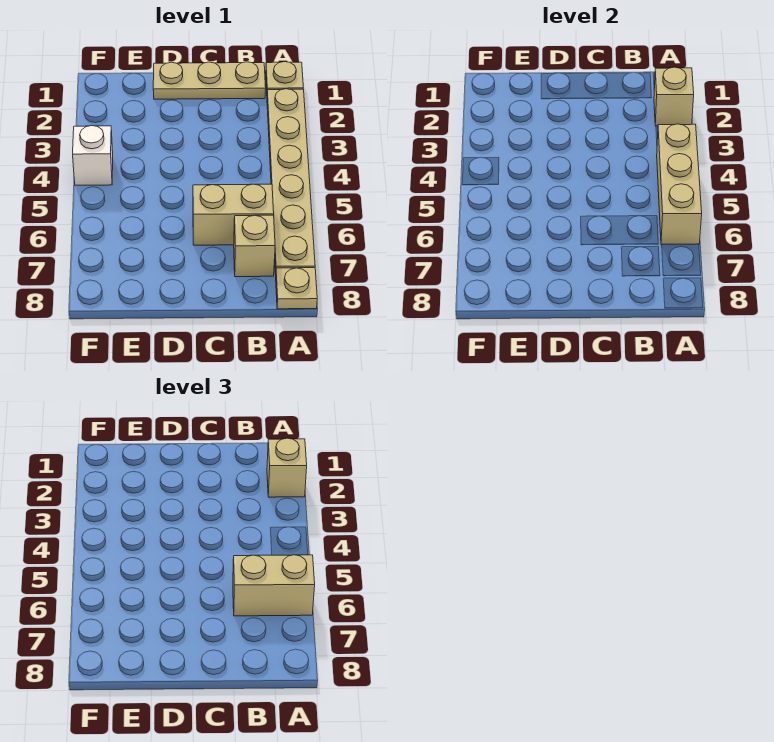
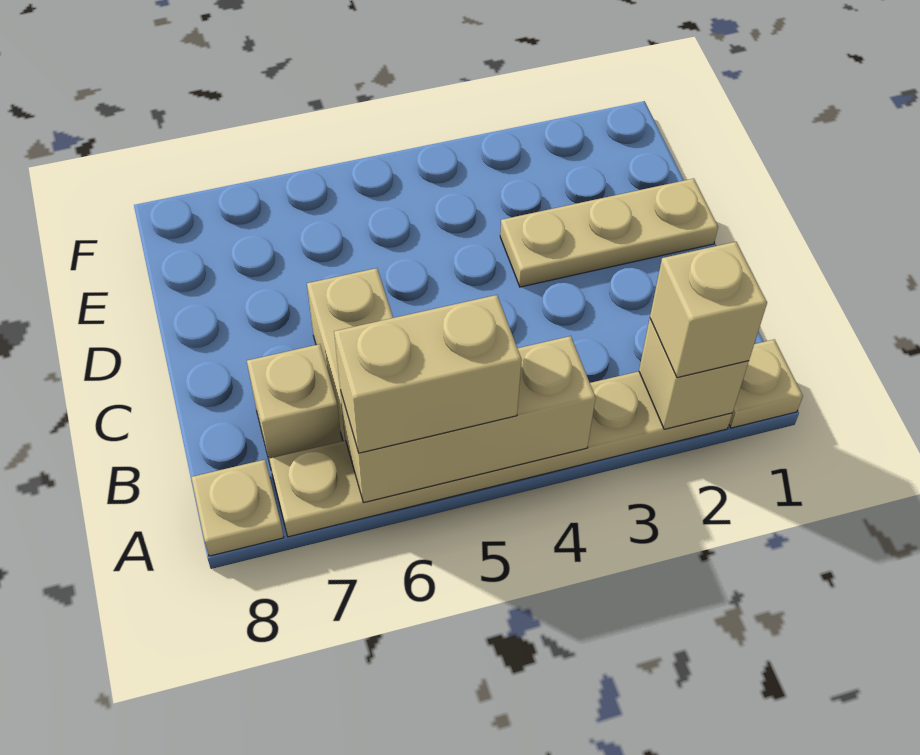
tan brick A6:B6 level 3 -> tan brick A5:A6 level 3
tan plate B1:D1 level 1 -> tan plate D1:D3 level 1
white brick F4 level 1 -> none

